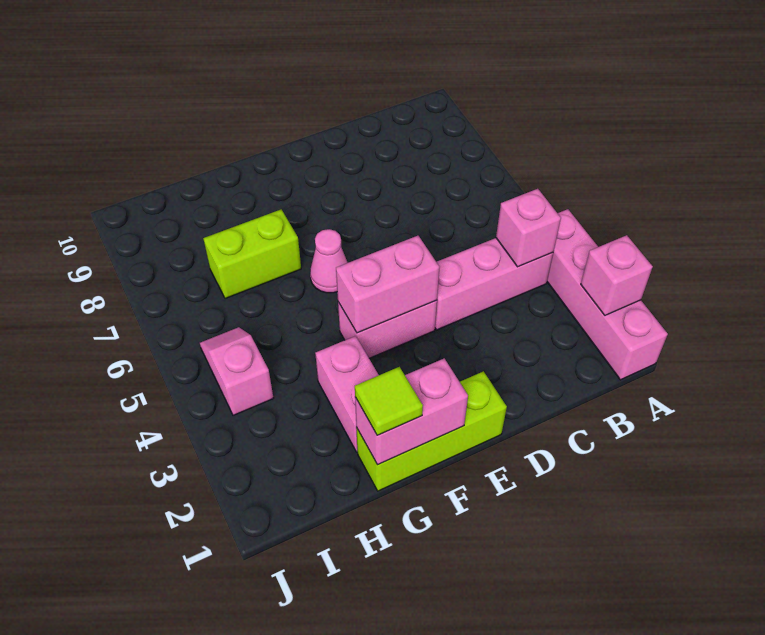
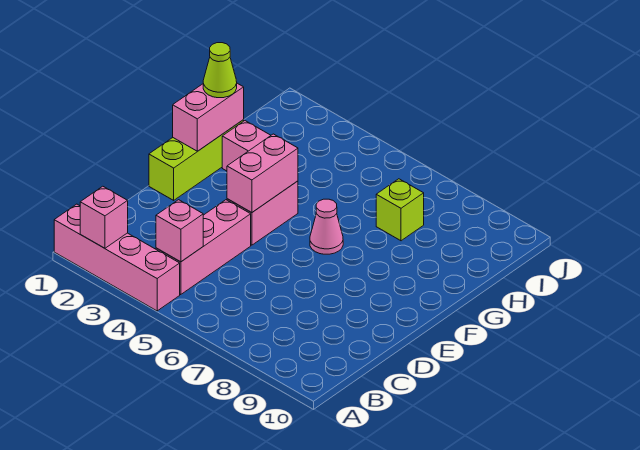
lime tile G1 level 3 -> lime cone G1 level 3
lime brick G7:H7 level 1 -> lime brick H7 level 1
pink slope I4:I5 level 1 top 4 -> none

